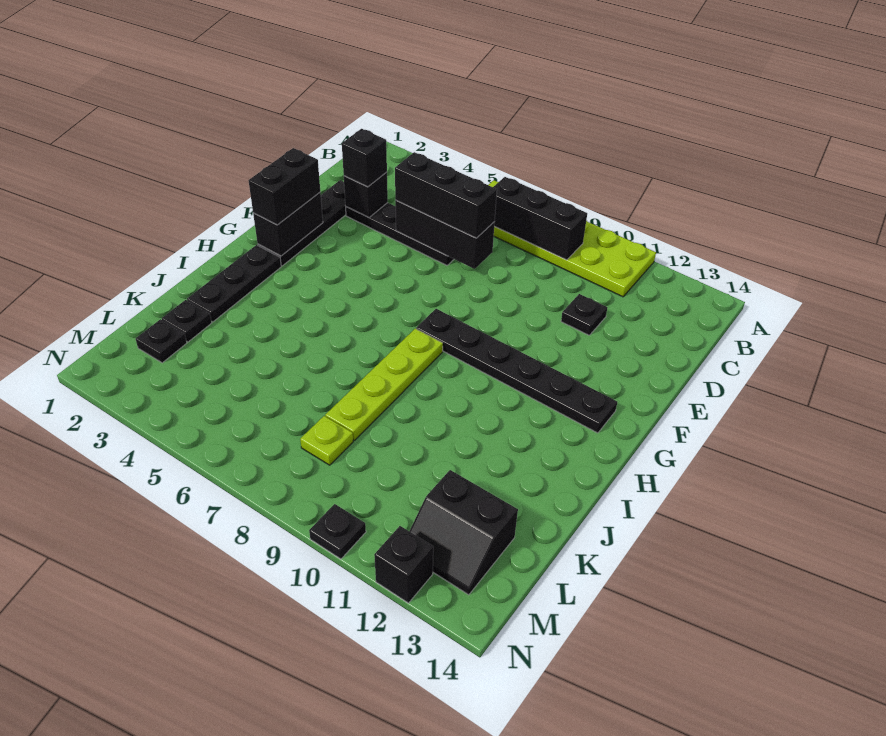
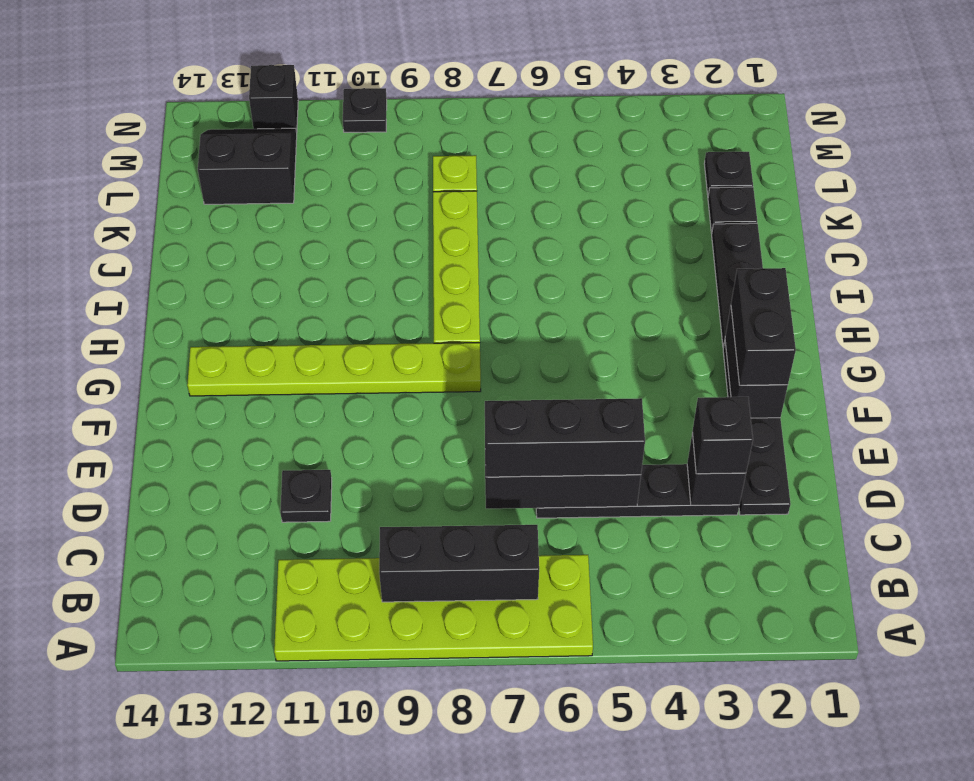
black plate G8:G13 level 1 -> lime plate G8:G13 level 1

